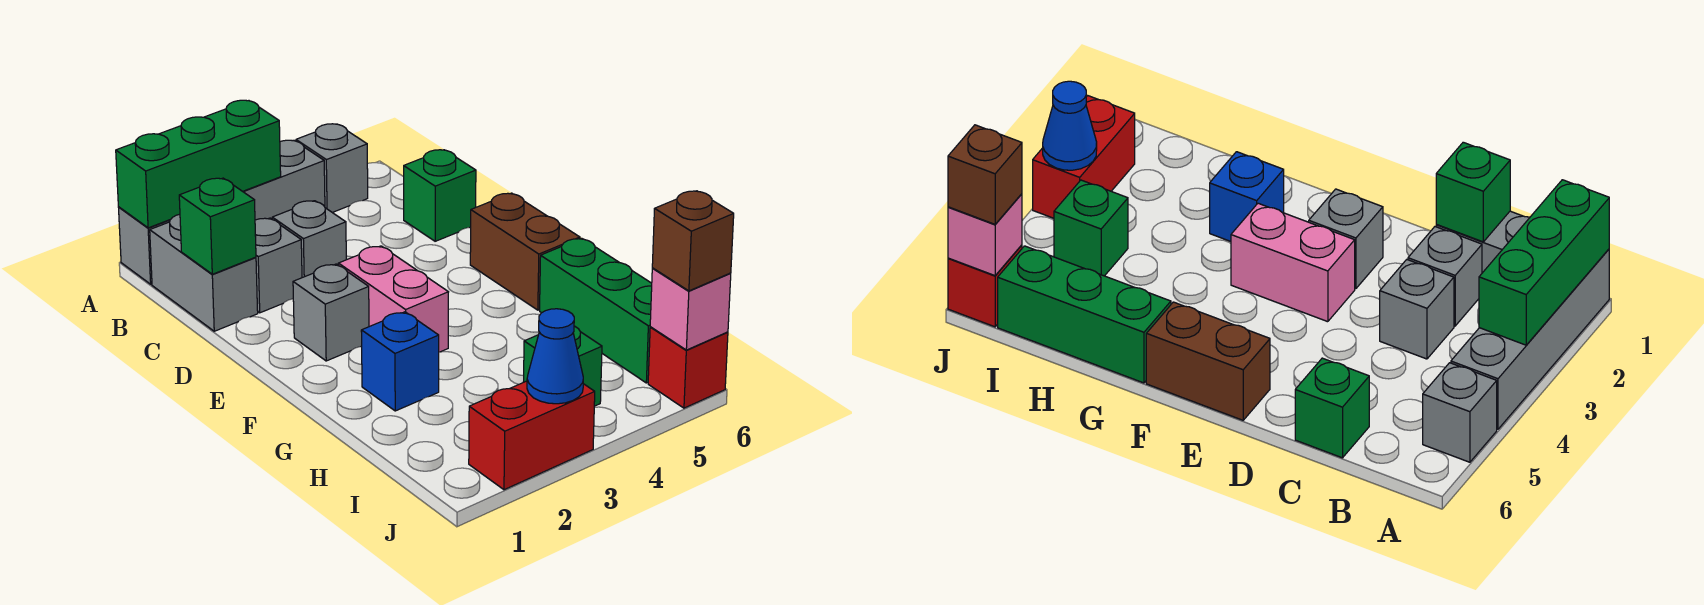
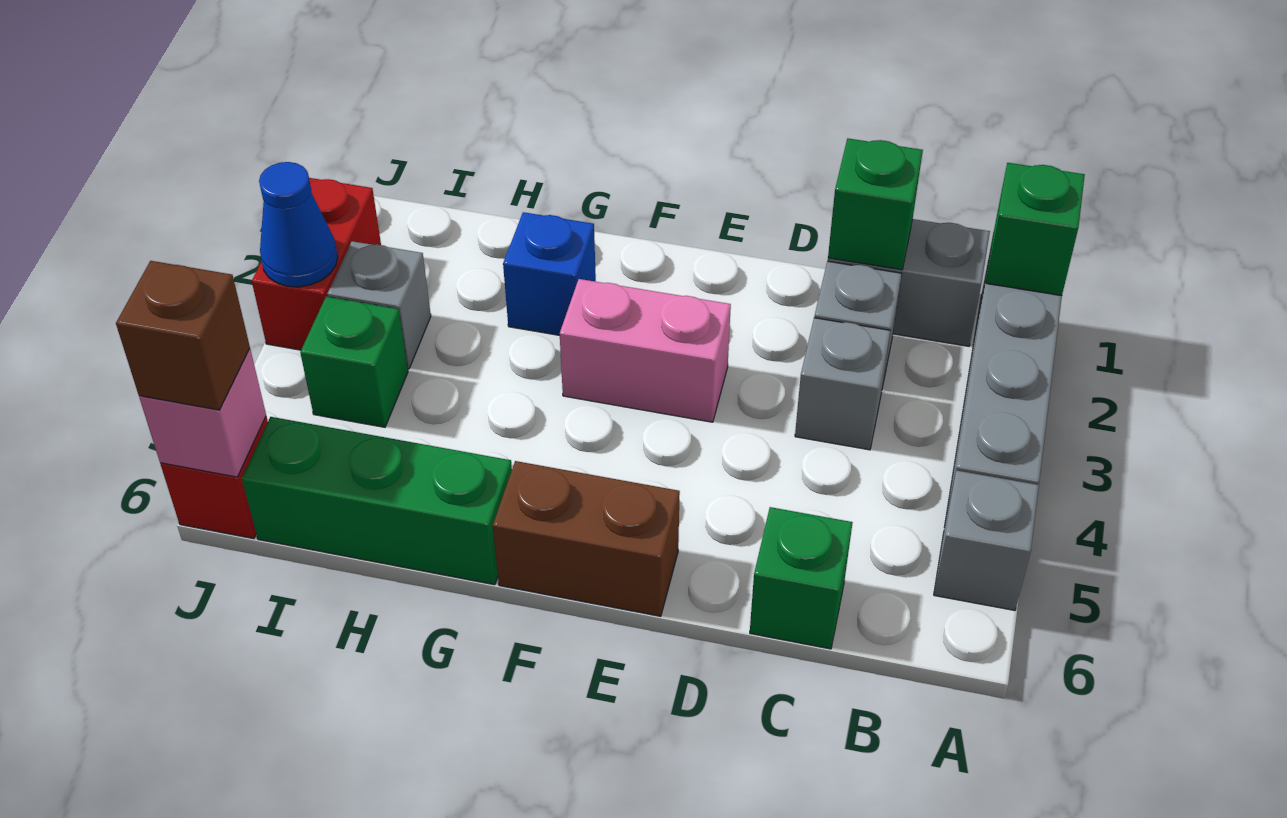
green brick A1:A3 level 2 -> green brick A1 level 2
grey brick E2 level 1 -> grey brick I3 level 1

